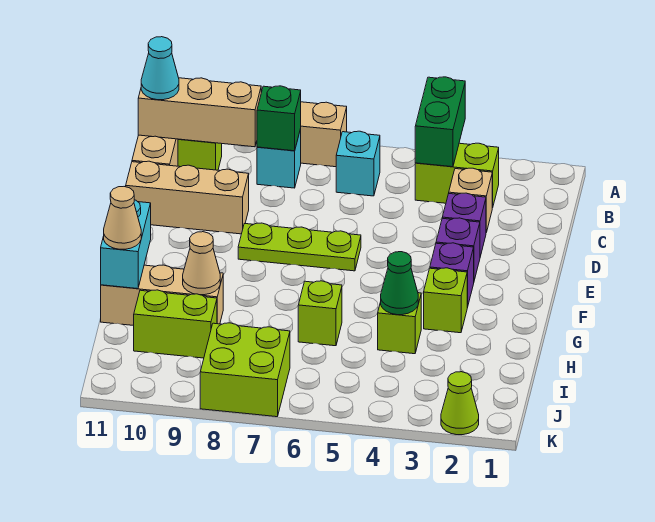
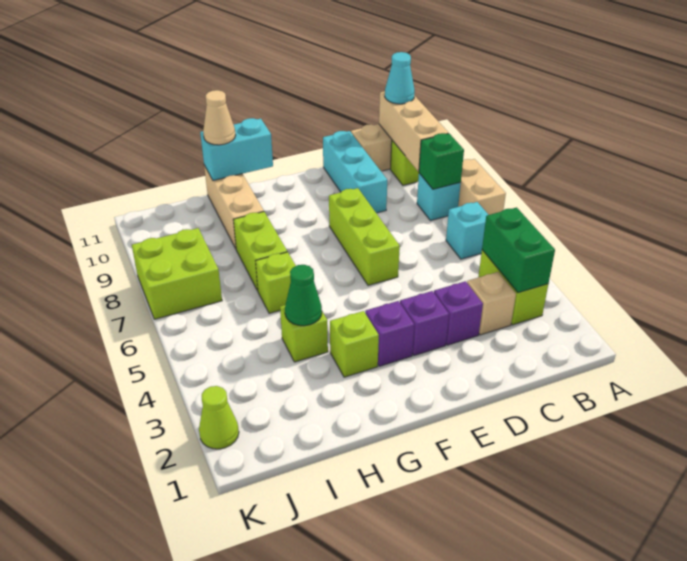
green brick A4:B4 level 2 -> green brick B3:B4 level 2
tan brick D9:D11 level 1 -> cyan brick D9:D11 level 1
lime plate E6:E8 level 1 -> lime brick E6:E8 level 1
tan cone H9 level 2 -> none
lime brick I9:I10 level 1 -> lime brick H7:H8 level 1

